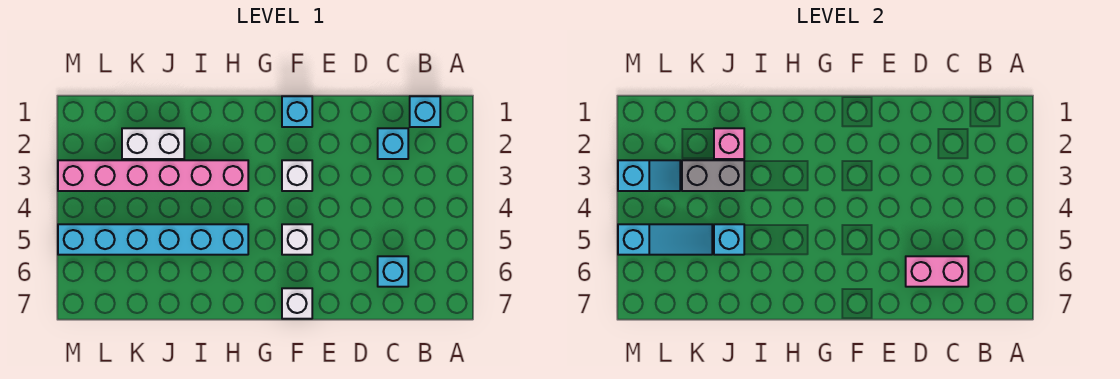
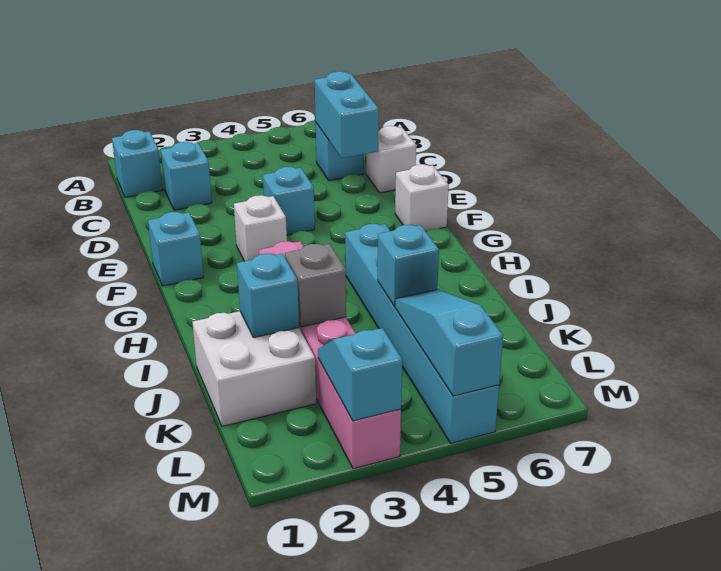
pink brick C6:D6 level 2 -> cyan brick C6:D6 level 2
none -> cyan brick E4 level 1
white brick F5 level 1 -> white brick D7 level 1
white brick J2:K2 level 1 -> white brick J1:K2 level 1
pink brick J2 level 2 -> cyan brick J2 level 2
grey brick J3:K3 level 2 -> grey brick J3 level 2

